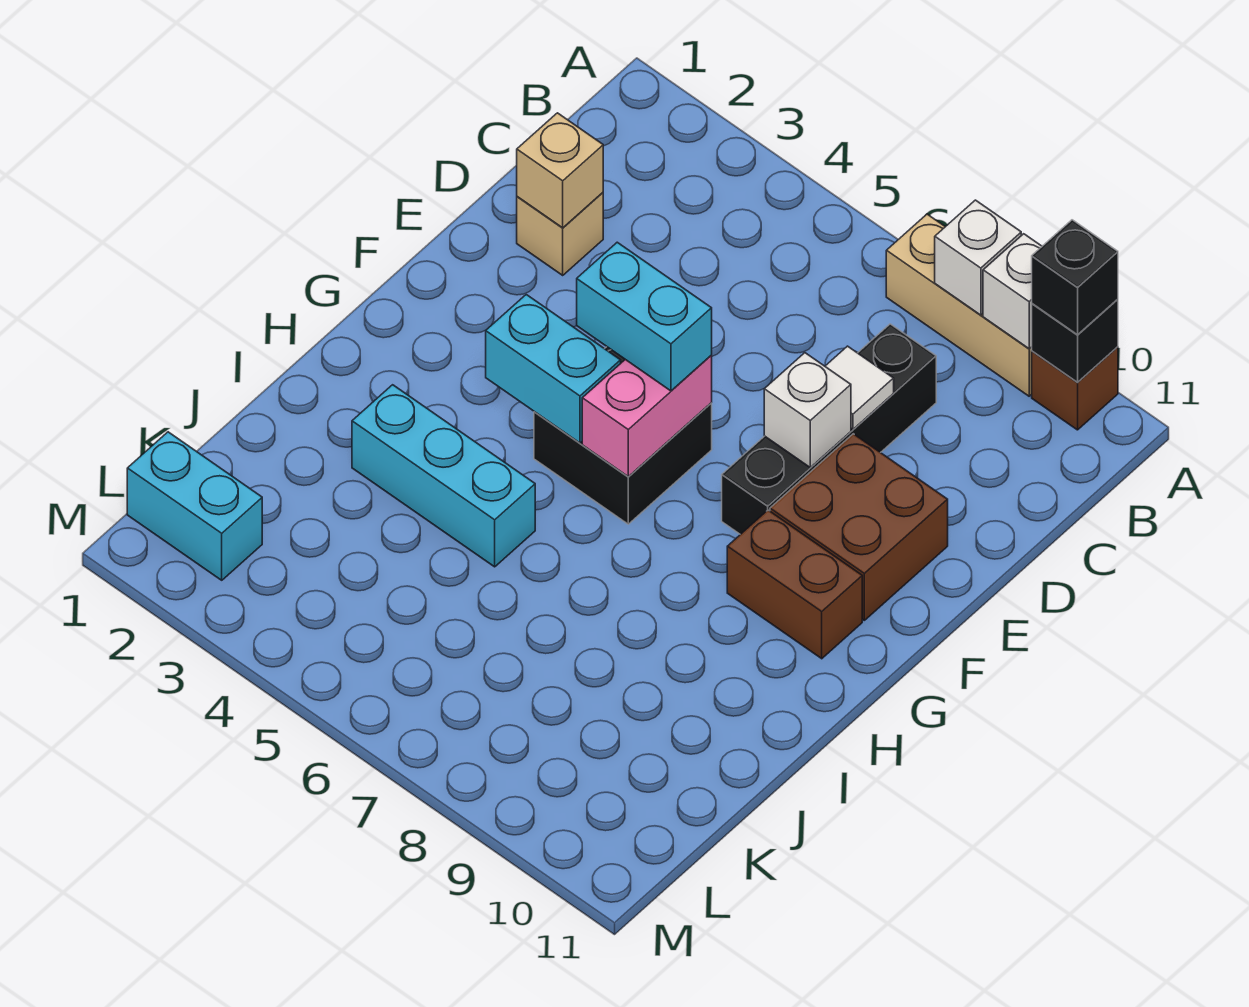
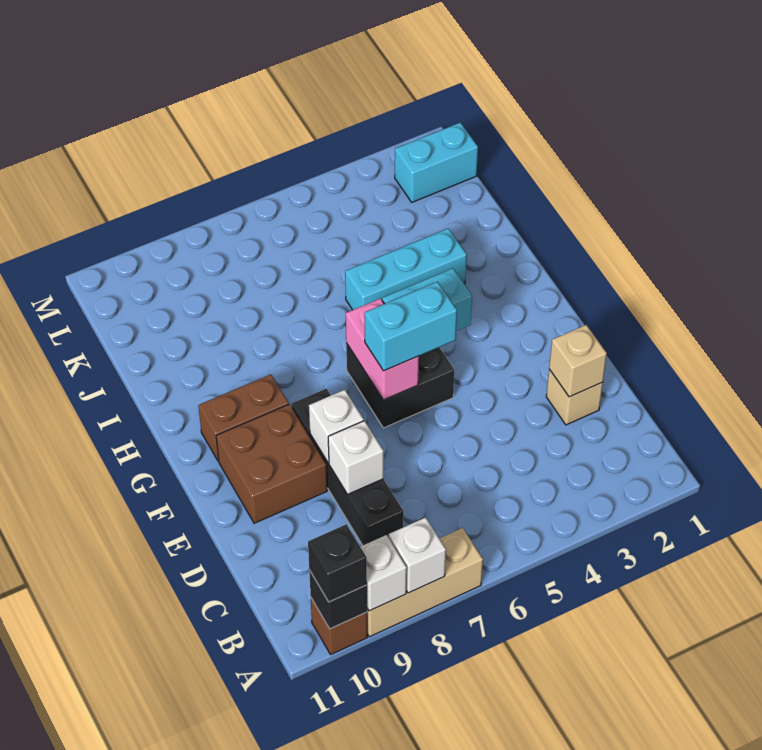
white tile D8 level 2 -> white brick D8 level 2

